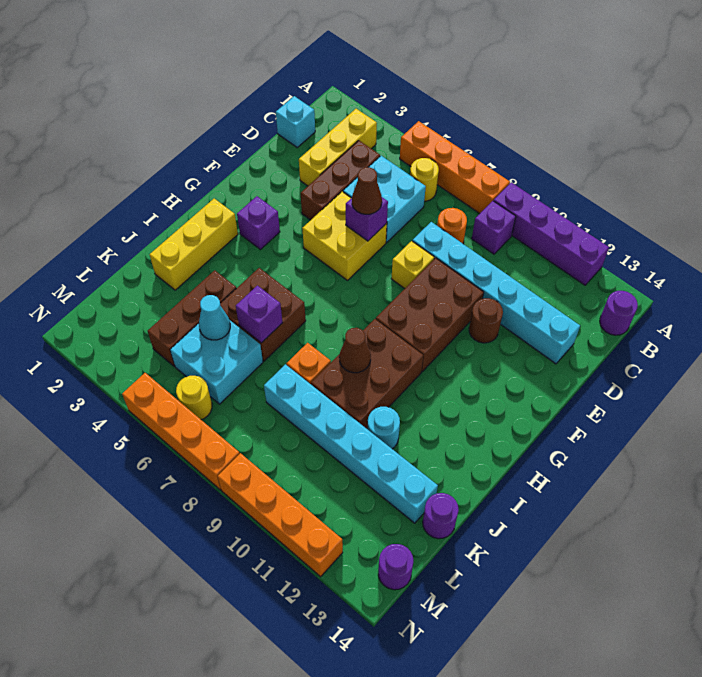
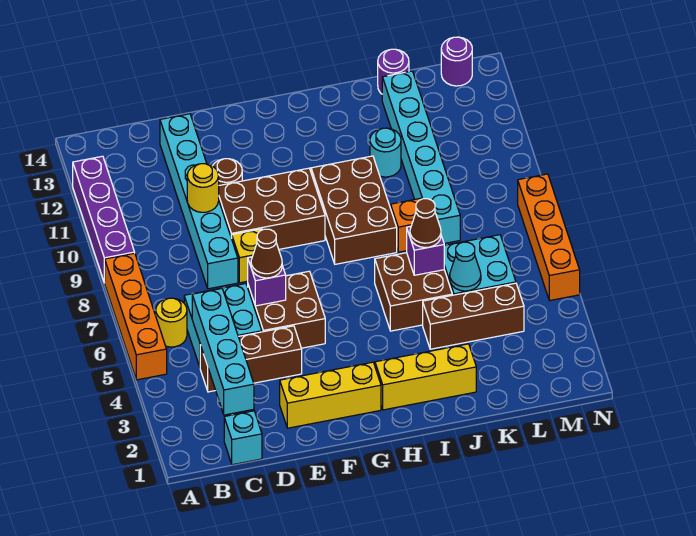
yellow brick B3:D3 level 1 -> yellow brick E2:G2 level 1
purple brick B9 level 1 -> none
purple round brick B14 level 1 -> none
none -> cyan brick C2:C5 level 2
orange round brick C8 level 1 -> none
yellow brick E5:F6 level 1 -> brown brick E5:F6 level 1
purple brick G3 level 1 -> none
brown brick H9:J10 level 1 -> brown brick H8:I10 level 1
brown cone I9 level 2 -> brown cone J6 level 3
yellow round brick M6 level 1 -> yellow round brick D10 level 2
orange brick N9:N12 level 1 -> none

